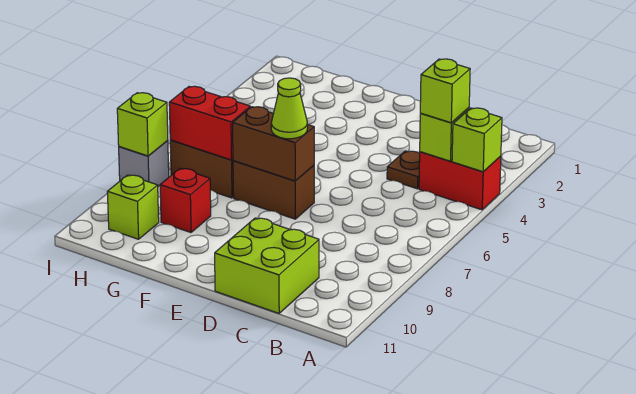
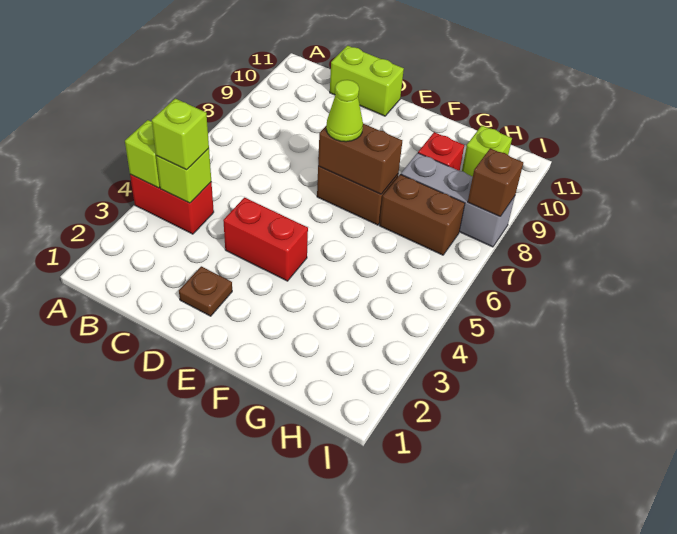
brown plate C4 level 1 -> brown plate D2 level 1
lime brick C10:D11 level 1 -> lime brick C11:D11 level 1
red brick G7:H7 level 2 -> red brick D4:E4 level 1
grey brick I8 level 1 -> grey brick G8:I8 level 1
lime brick I8 level 2 -> brown brick I8 level 2

